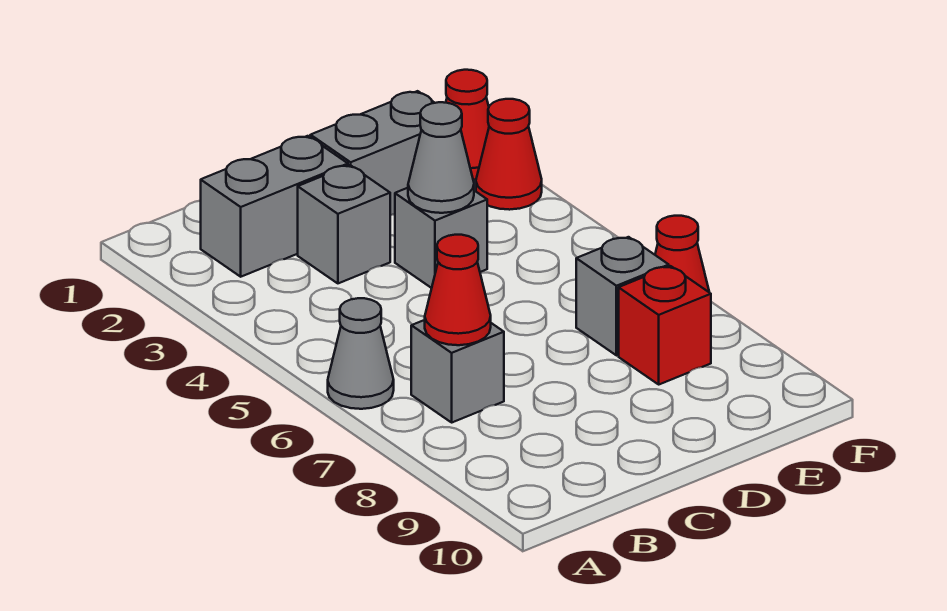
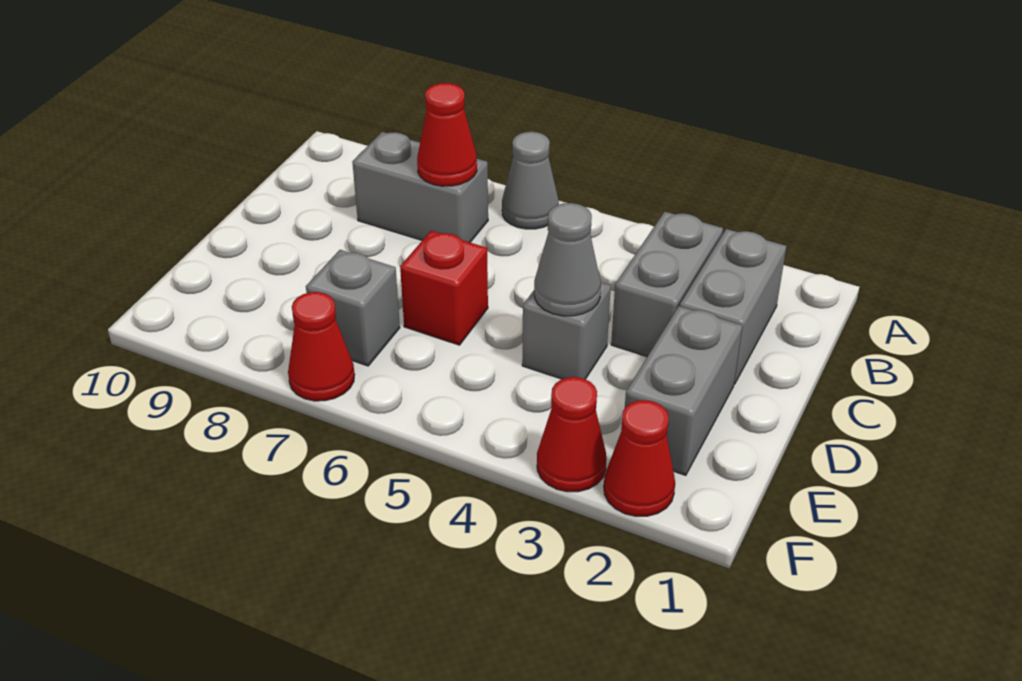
grey brick B7 level 1 -> grey brick B7:B8 level 1
grey brick C3 level 1 -> grey brick B3:C3 level 1
red brick E8 level 1 -> red brick D6 level 1

